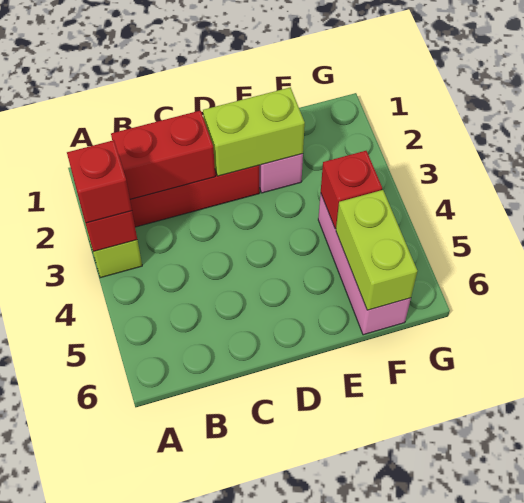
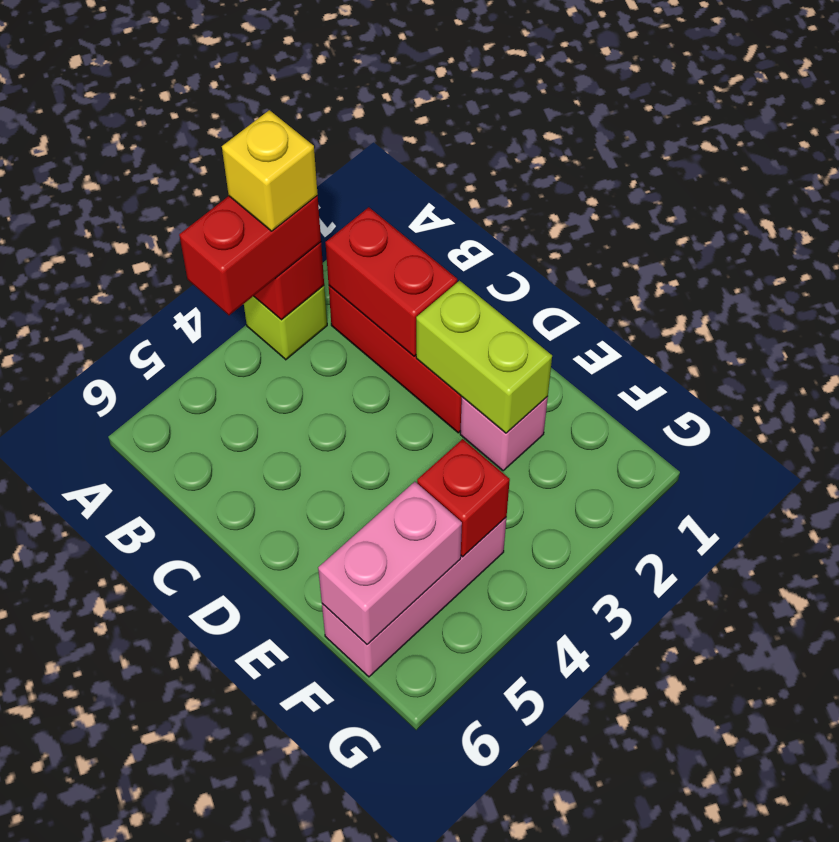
red brick A3 level 3 -> red brick A3:A4 level 3
none -> yellow brick A3 level 4
lime brick F5:F6 level 2 -> pink brick F5:F6 level 2

